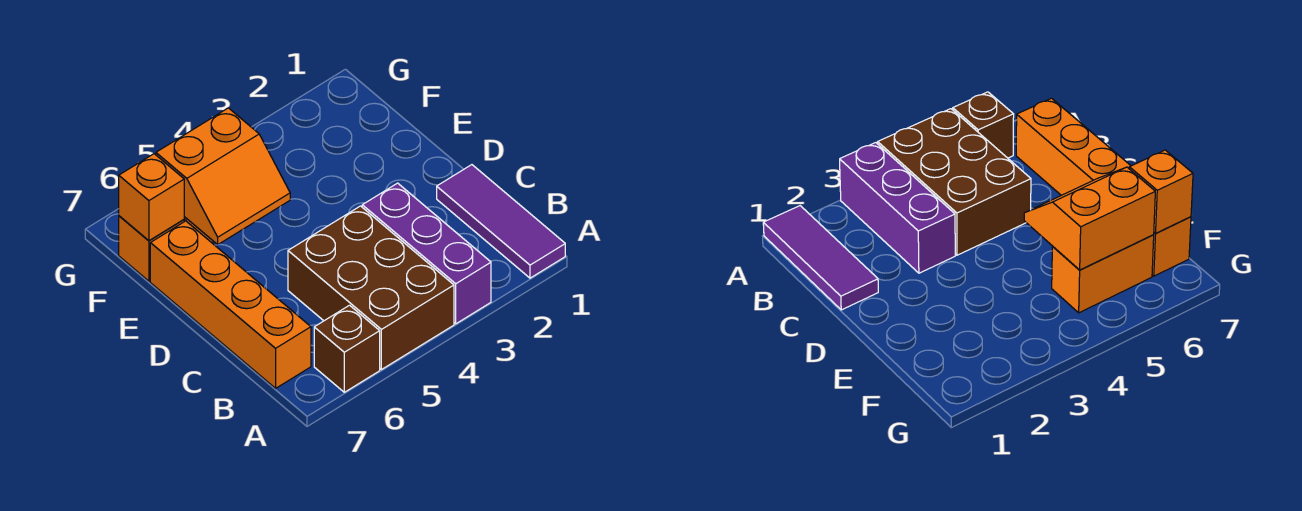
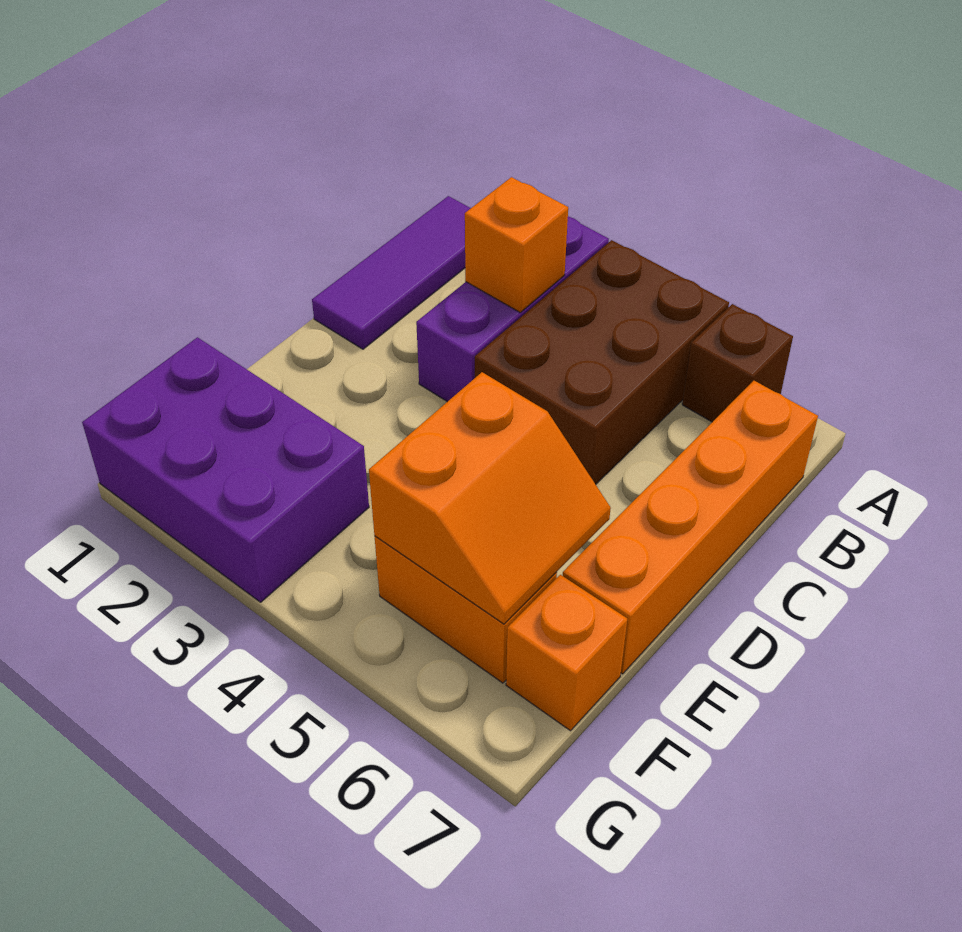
orange slope E5:F6 level 2 top F -> orange slope E5:F6 level 2 top 5
none -> purple brick F1:G3 level 1
orange brick F7 level 2 -> orange brick B3 level 2

